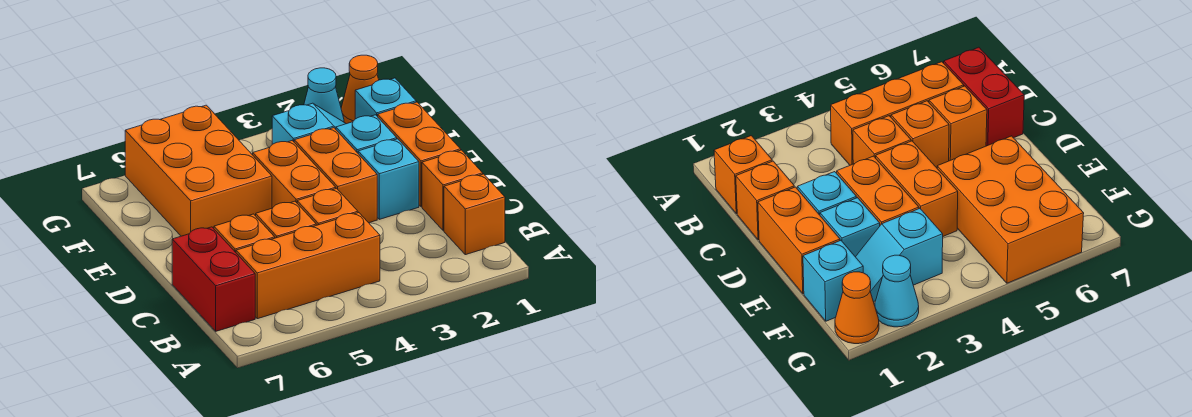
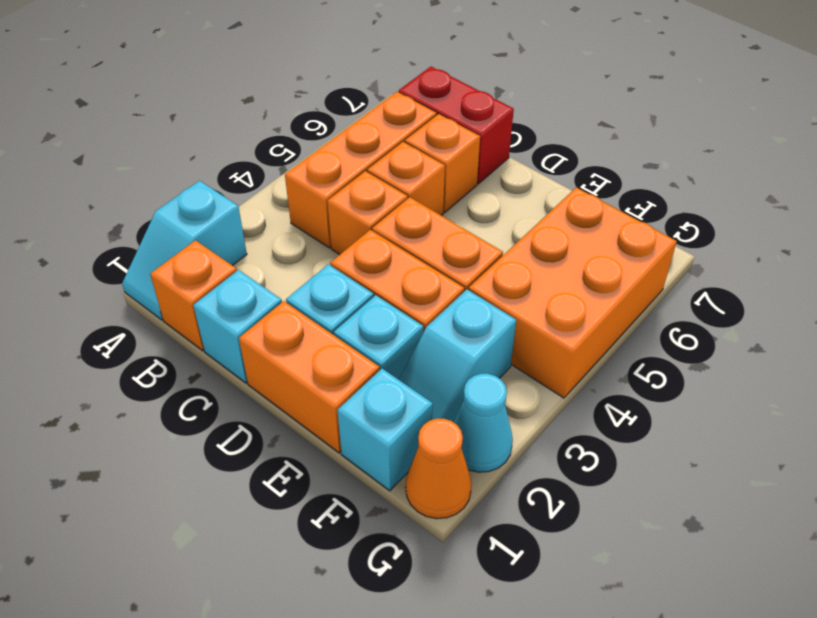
none -> cyan slope A1:A2 level 1 top 2
orange brick C1 level 1 -> cyan brick C1 level 1
orange brick E5:G6 level 1 -> orange brick F4:G6 level 1

